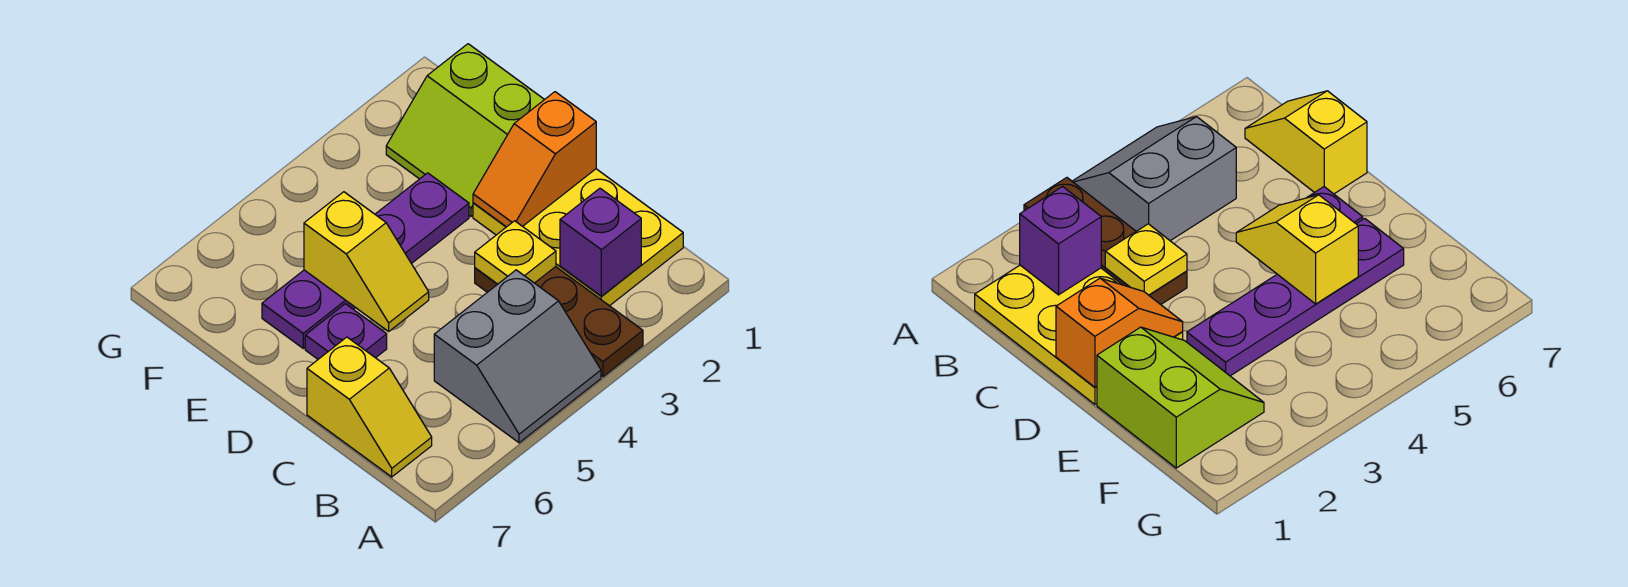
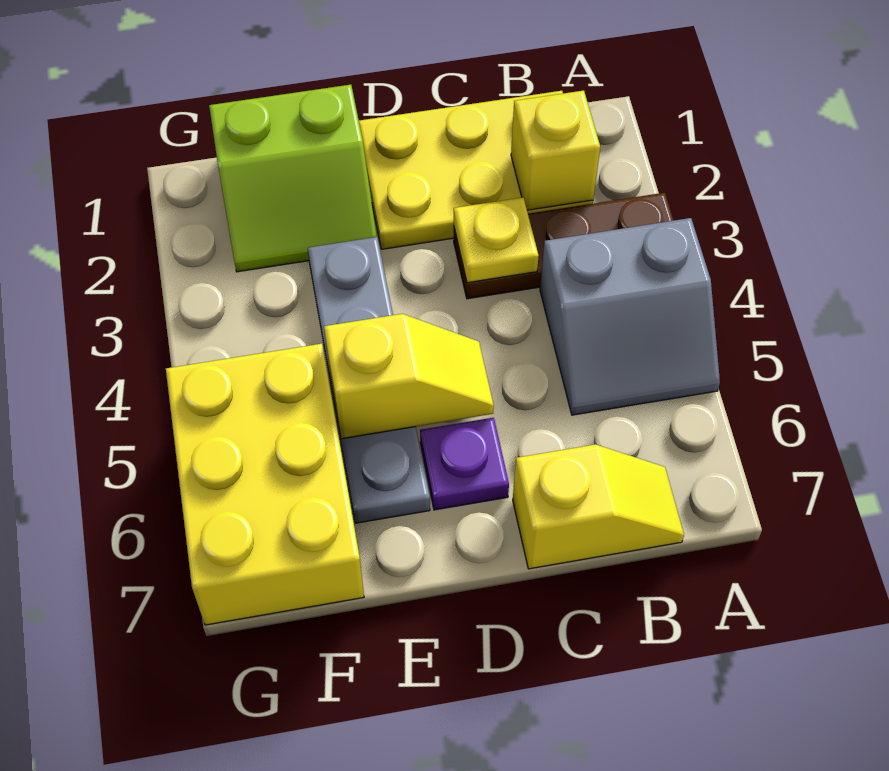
grey slope A4:B5 level 1 top B -> grey slope A4:B5 level 1 top 4
purple brick B2 level 2 -> yellow brick B2 level 2
orange slope D1:D2 level 2 top 1 -> none
purple plate E3:E6 level 1 -> grey plate E3:E6 level 1
none -> yellow brick F5:G7 level 1

